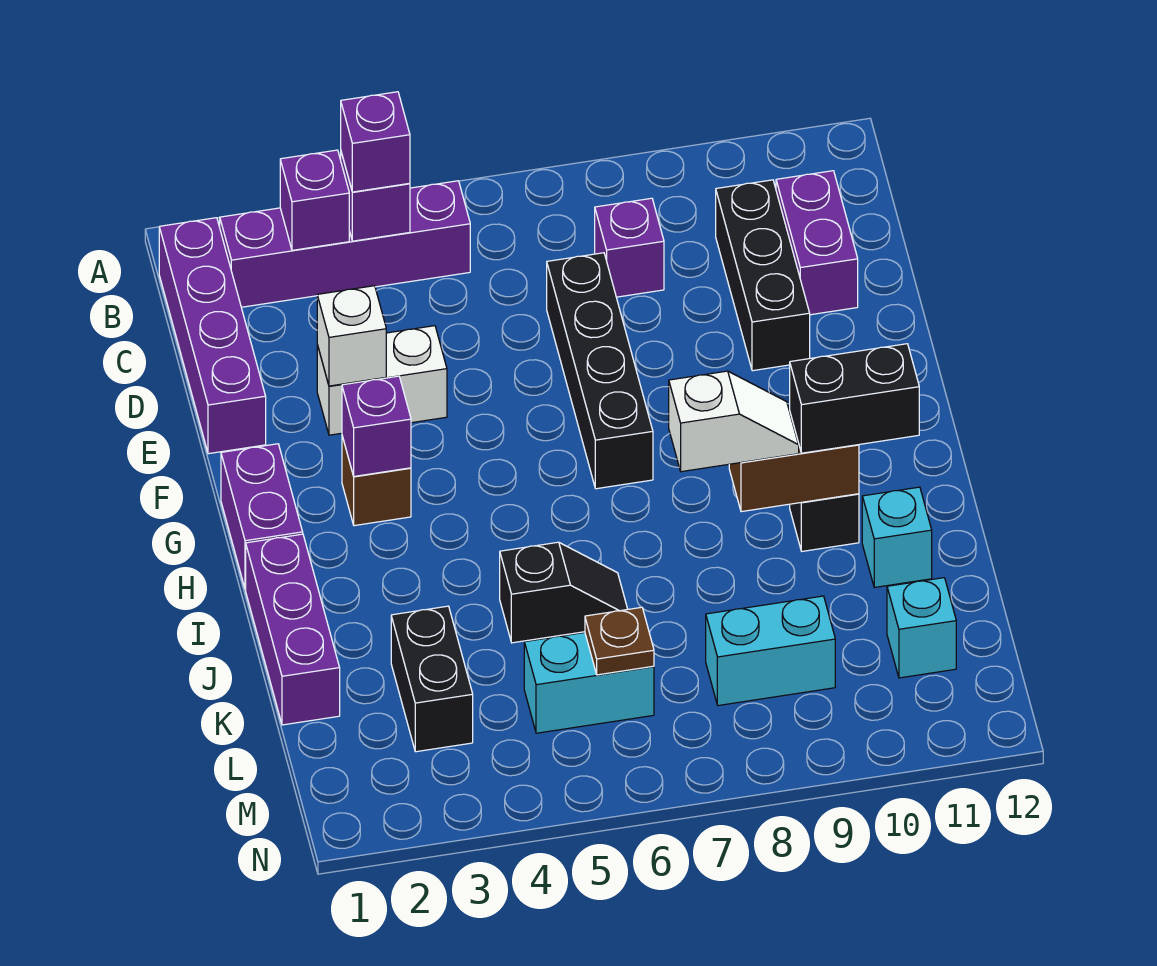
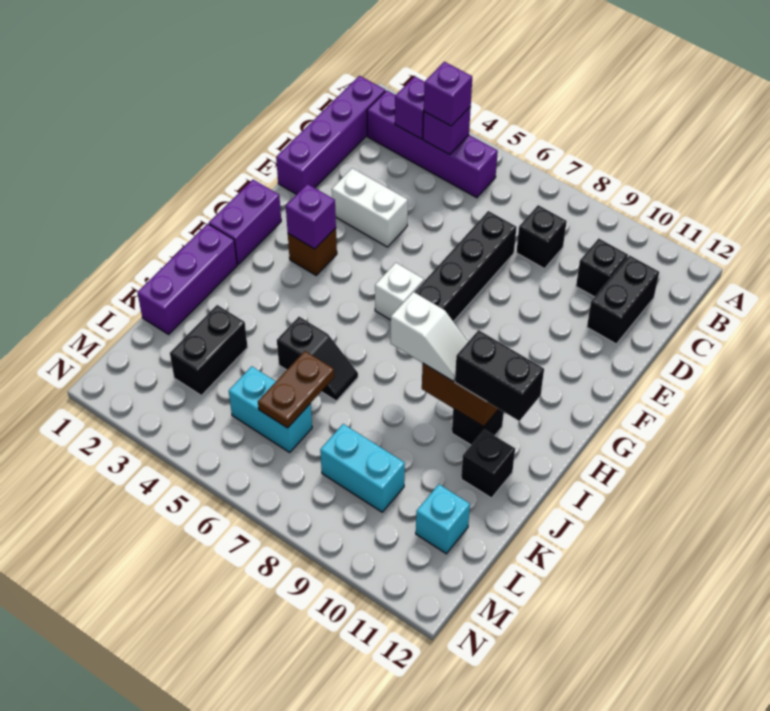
purple brick C8 level 1 -> black brick C8 level 1
black brick C10:E10 level 1 -> black brick C10 level 1
purple brick C11:D11 level 1 -> black brick C11:D11 level 1
white brick E3 level 2 -> white brick G6 level 1
cyan brick J11 level 1 -> black brick J11 level 1
brown plate L6 level 2 -> brown plate K6:L6 level 2

